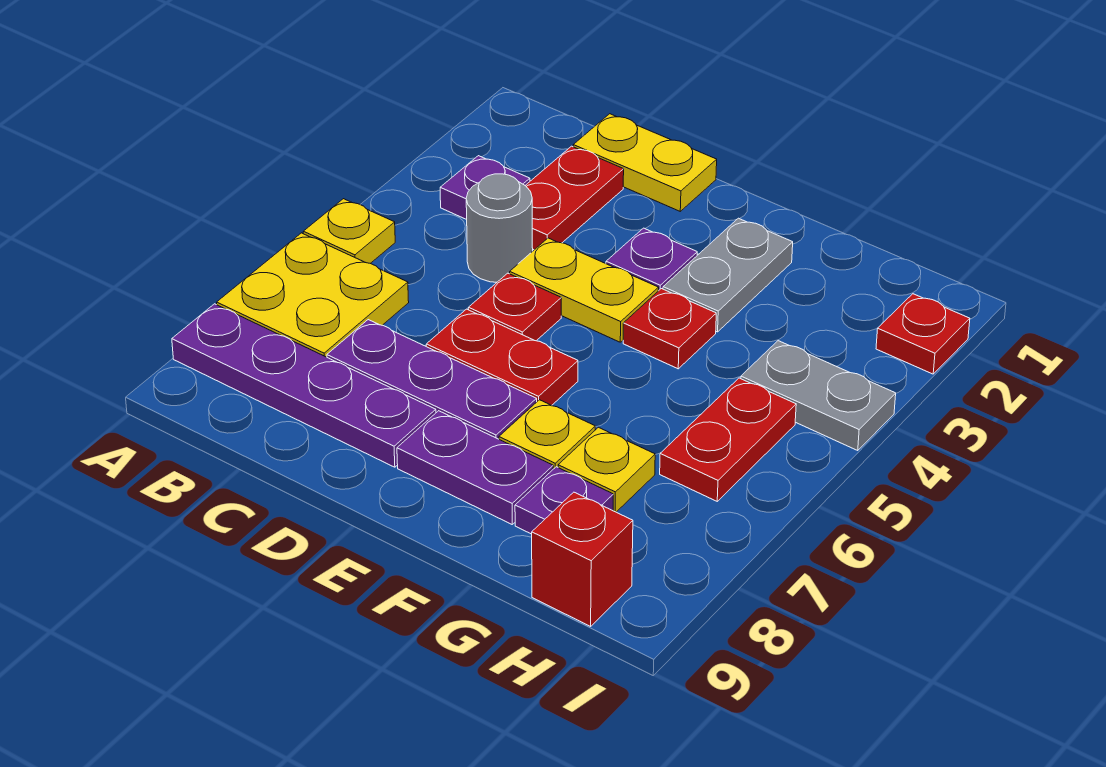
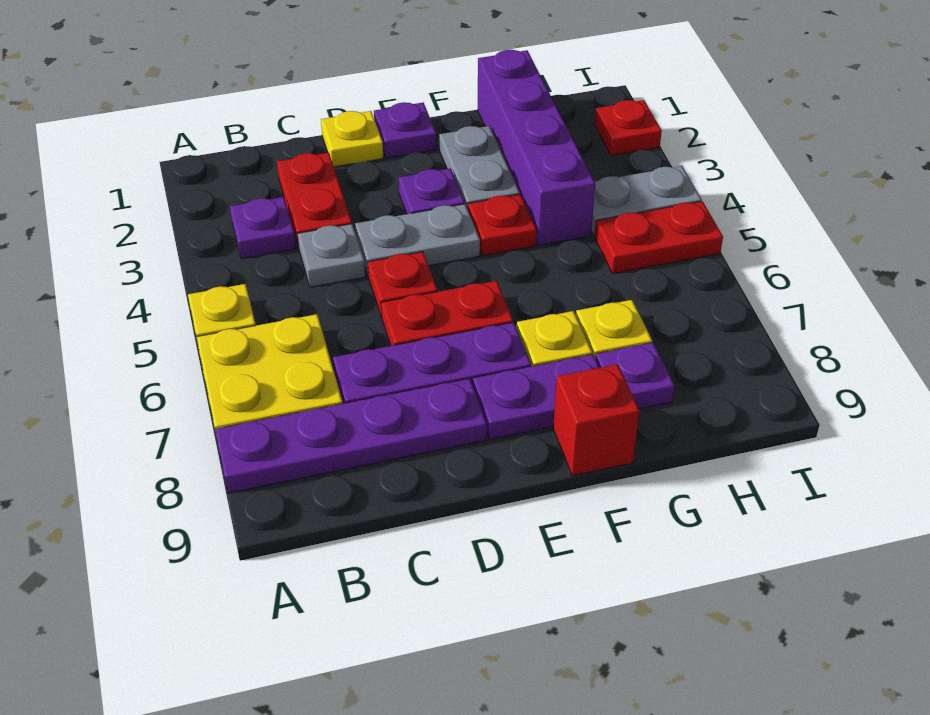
yellow plate C1:D1 level 1 -> yellow plate D1 level 1
grey round brick C4 level 1 -> grey plate C4 level 1
yellow plate D4:E4 level 1 -> grey plate D4:E4 level 1
none -> purple plate E1 level 1
none -> purple brick G1:G4 level 1
red plate H5:H6 level 1 -> red plate H5:I5 level 1
red brick H9 level 1 -> red brick F9 level 1

